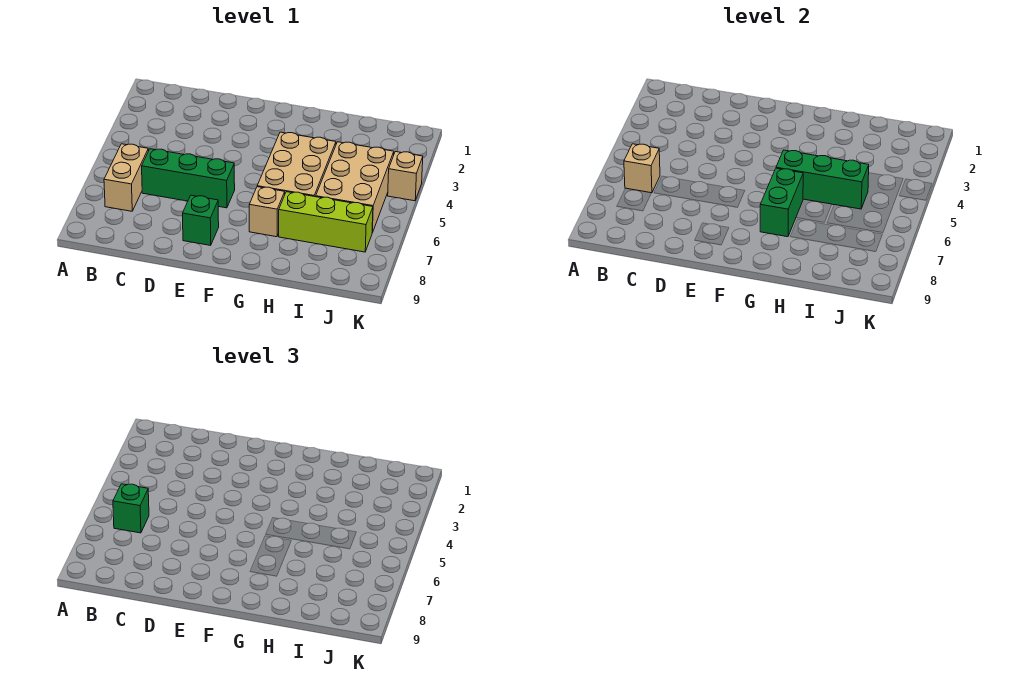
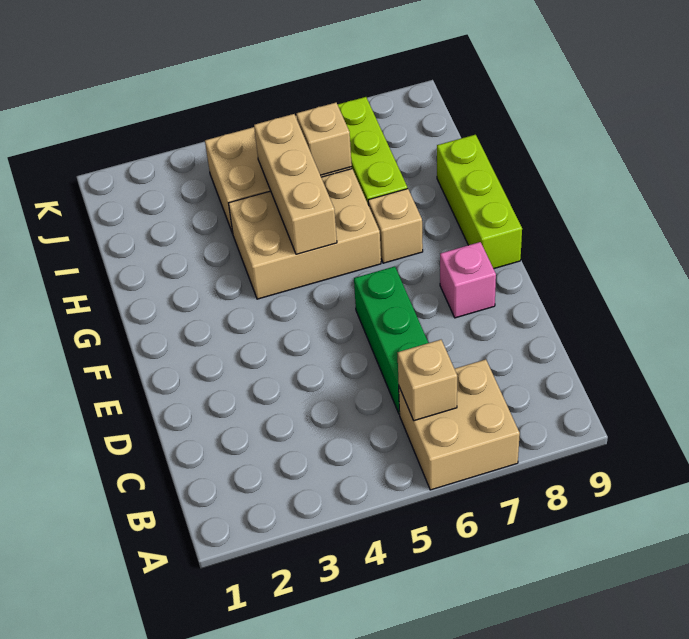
tan brick B6:B7 level 1 -> tan brick A6:B7 level 1
green brick B6 level 3 -> none
green brick E8 level 1 -> pink brick E8 level 1
none -> lime brick F9:H9 level 1
green brick G5:I5 level 2 -> tan brick G5:I5 level 2
green brick G6:G7 level 2 -> none
tan brick K4 level 1 -> tan brick I6 level 2

